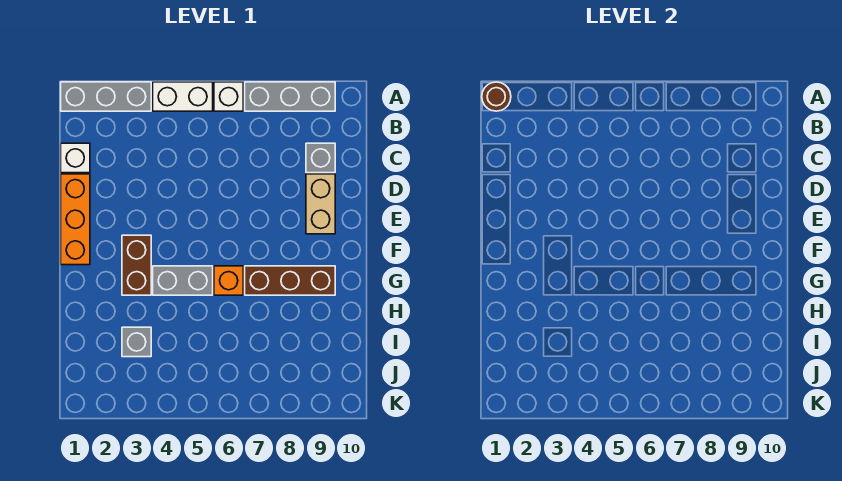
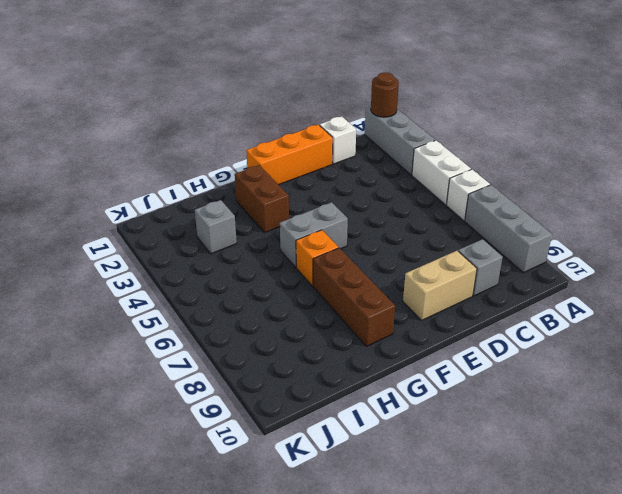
brown brick F3:G3 level 1 -> brown brick G2:G3 level 1
grey brick G4:G5 level 1 -> grey brick F5:G5 level 1

